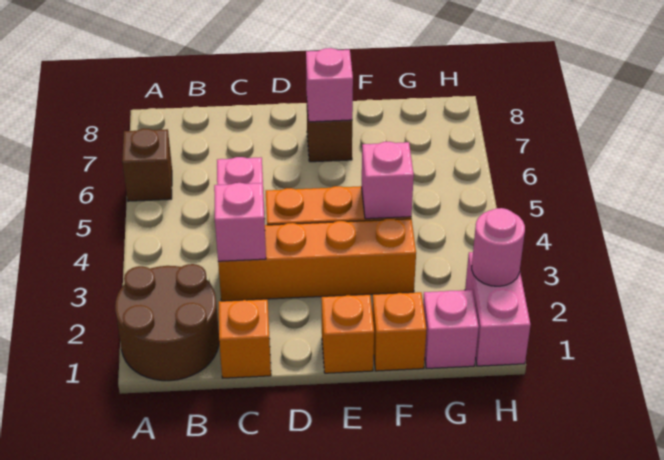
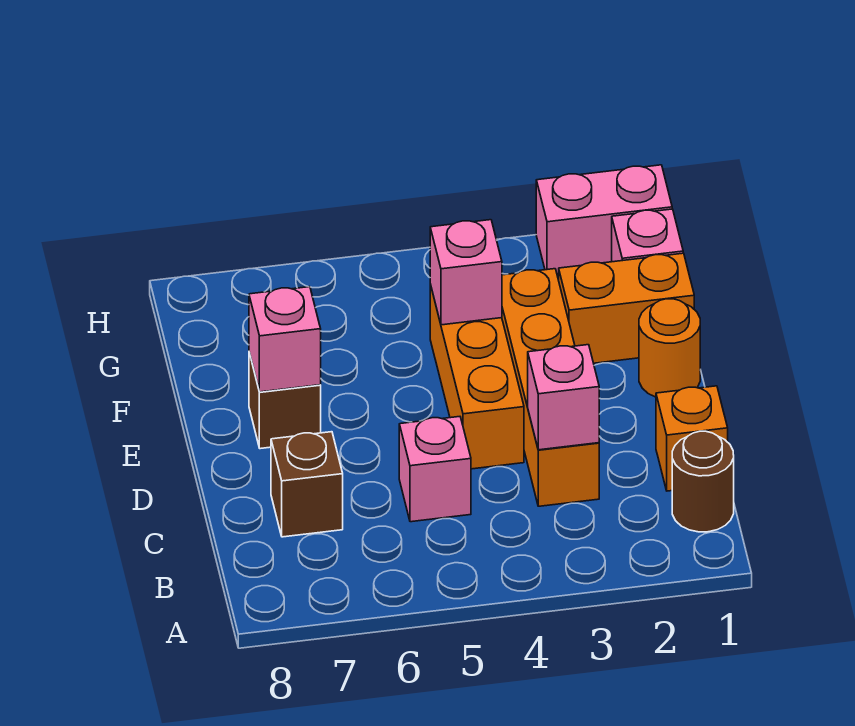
brown round brick A1:B2 level 1 -> brown round brick B1 level 1
brown brick A6 level 1 -> brown brick C7 level 1
orange brick E1 level 1 -> orange round brick E1 level 1
orange brick F1 level 1 -> orange brick F1:F2 level 1
pink round brick H2 level 2 -> none

